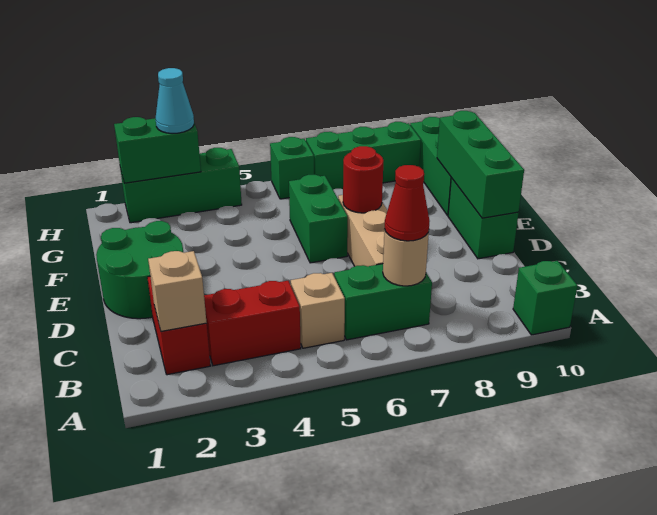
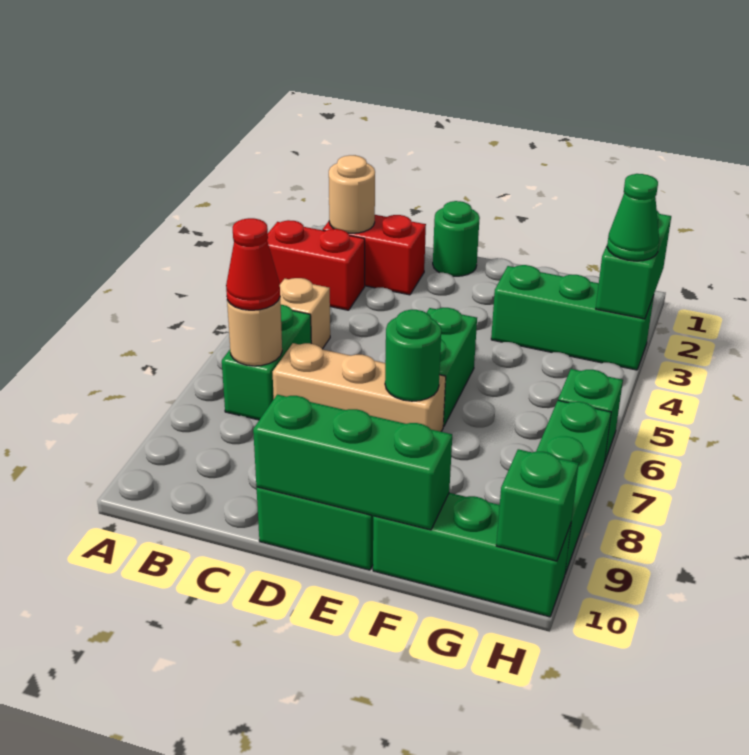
green brick A10 level 1 -> green brick H10 level 2
tan brick B2 level 2 -> tan round brick B2 level 2
red brick B3:B4 level 1 -> red brick A3:B3 level 1
green round brick D1:E2 level 1 -> green round brick D1 level 1
green brick E6:F6 level 1 -> green brick E5:E6 level 1
red round brick E7 level 2 -> green round brick E7 level 2
green brick H2:H4 level 1 -> green brick F3:H3 level 1
cyan cone H3 level 3 -> green cone H3 level 3

